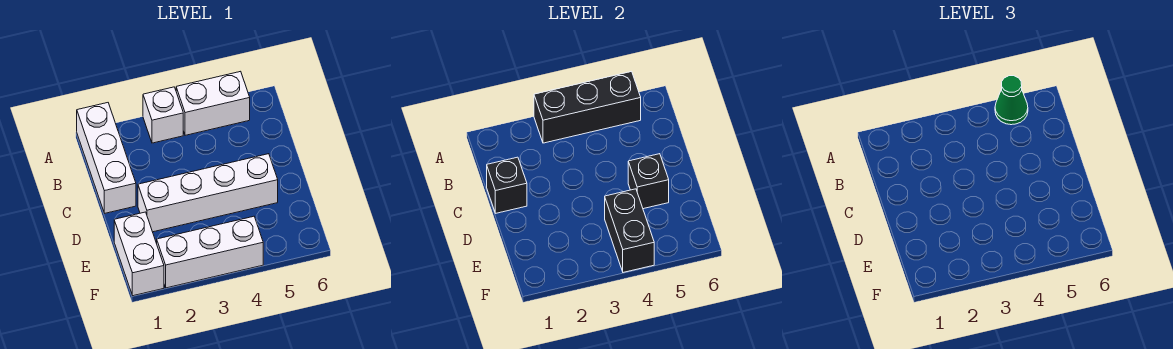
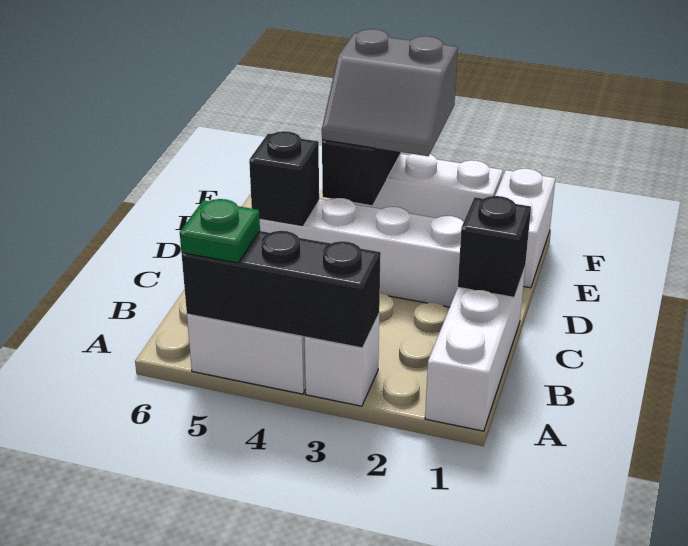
green cone A5 level 3 -> green plate A5 level 3
none -> grey slope E3:F4 level 3 top F

